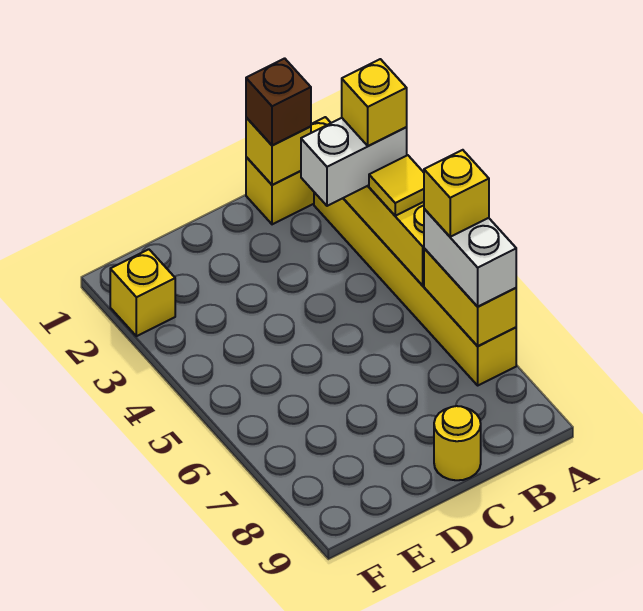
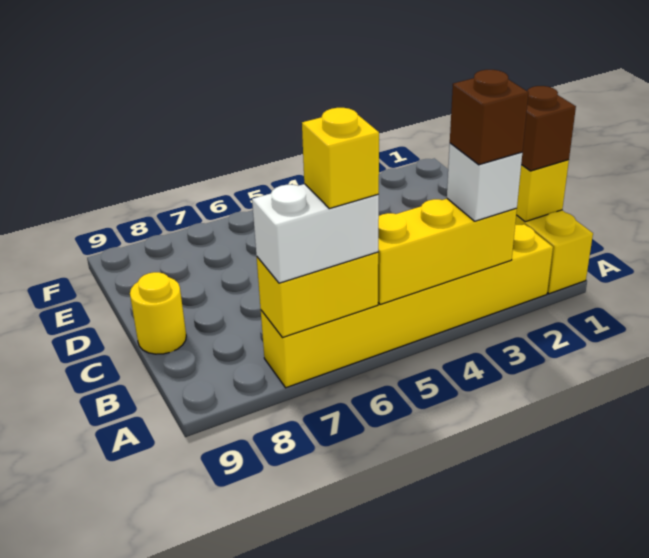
white brick A3:B3 level 3 -> white brick A3 level 3
yellow brick A3 level 4 -> brown brick A3 level 4
yellow tile A4 level 3 -> none
yellow brick F2 level 1 -> none

